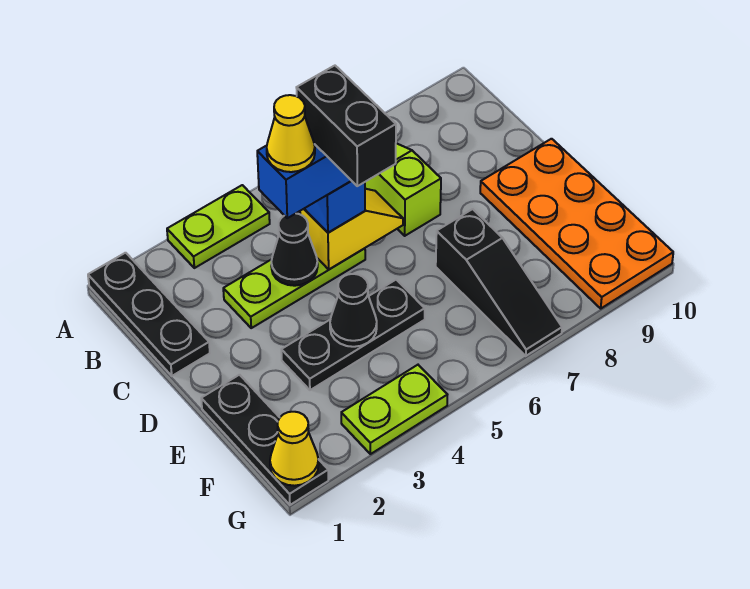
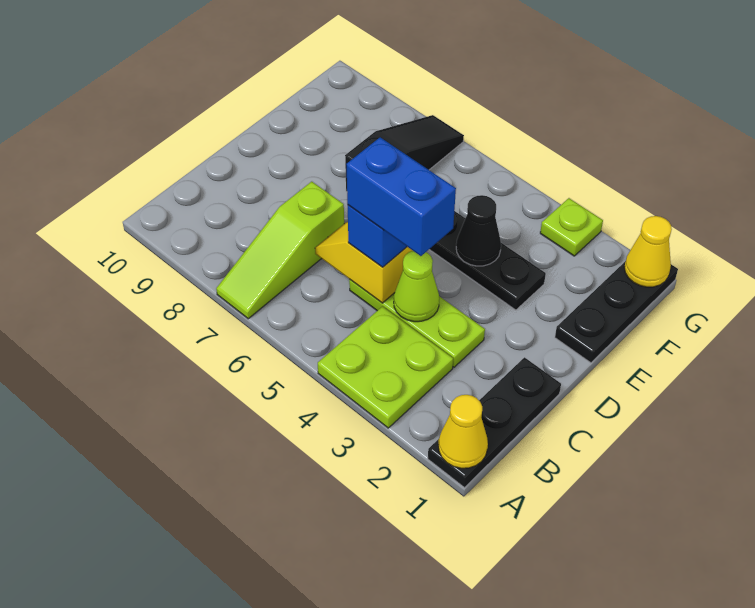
lime plate A3:A4 level 1 -> lime plate A3:B4 level 1
black cone C4 level 2 -> lime cone C4 level 2
yellow cone C4 level 5 -> yellow cone A1 level 2
black brick C5:D5 level 5 -> none
orange plate D9:G10 level 1 -> none
lime plate G3:G4 level 1 -> lime plate G3 level 1

